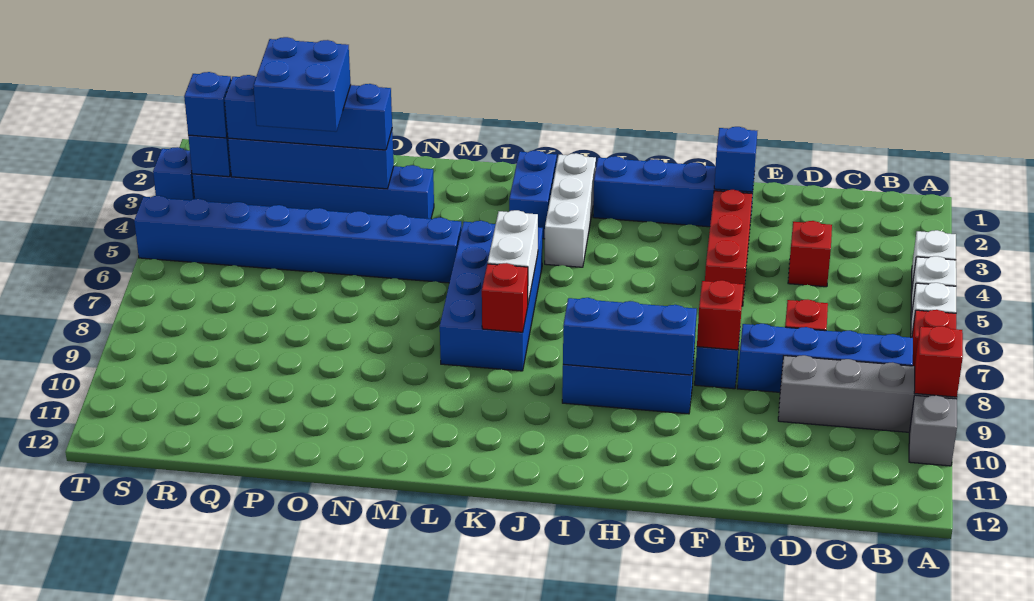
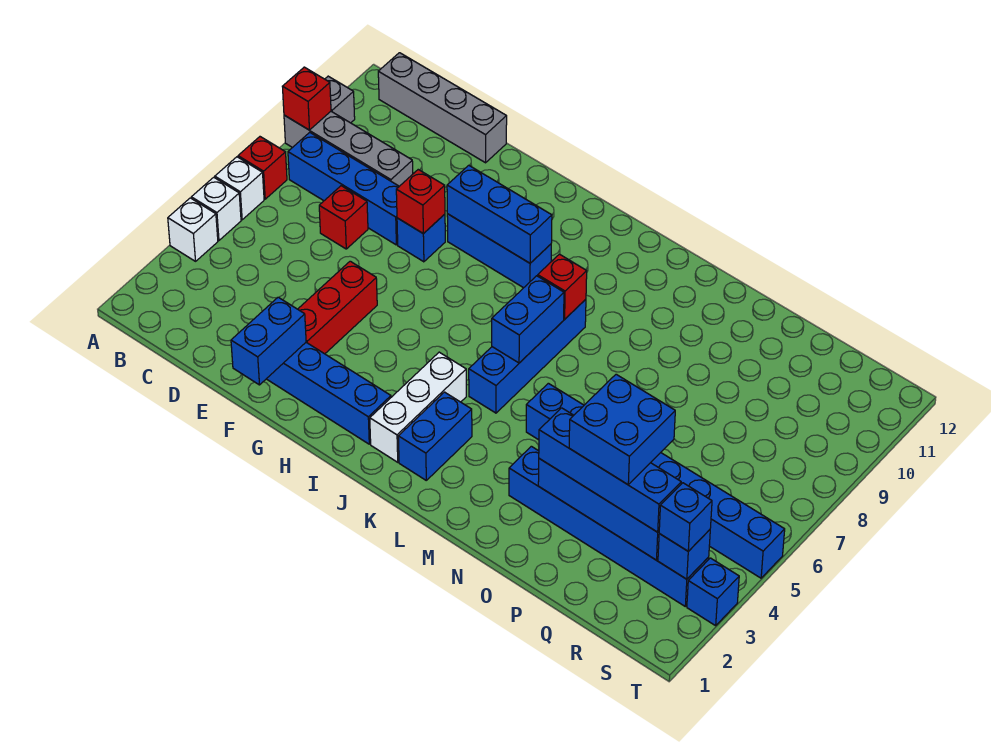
none -> grey brick B12:E12 level 1
red brick D4 level 1 -> none
blue brick F2 level 2 -> blue brick F1:F2 level 2
blue brick K5:L8 level 1 -> blue brick K5:K8 level 1
white brick K6:K7 level 2 -> blue brick K6:K7 level 2

